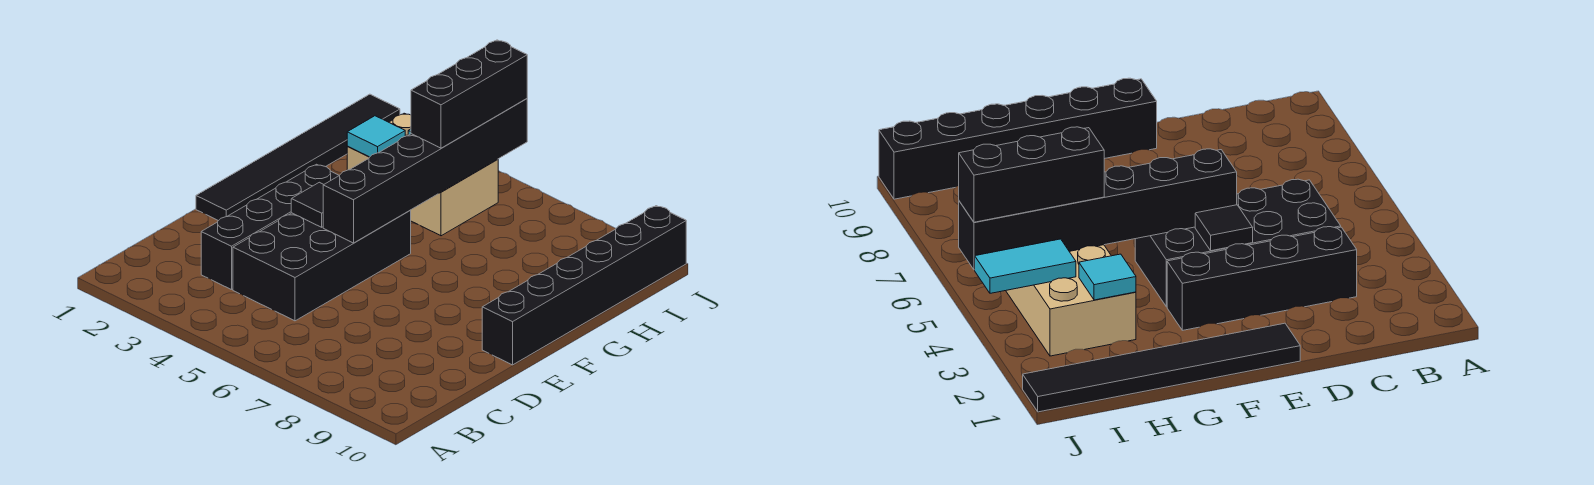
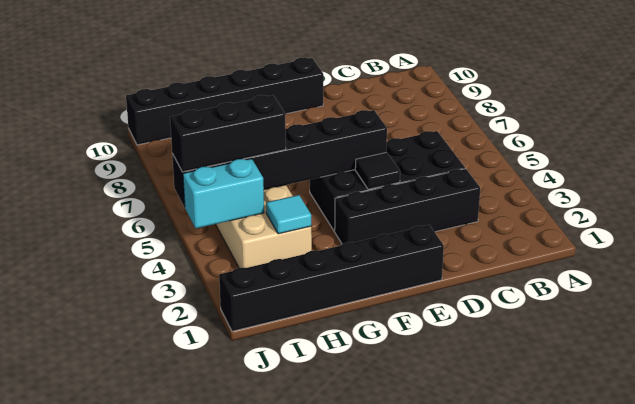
black tile E1:J1 level 1 -> black brick E1:J1 level 1
cyan tile I4:J4 level 2 -> cyan brick I4:J4 level 2

